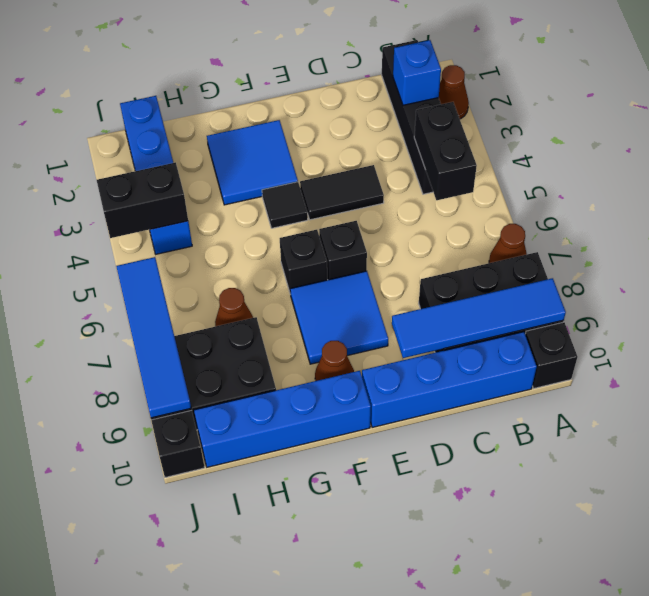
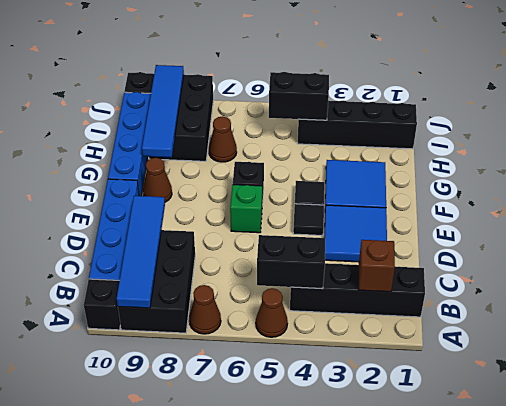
brown cone A2 level 1 -> brown cone A5 level 1
blue brick B2 level 2 -> brown brick B2 level 2
black tile D4:E4 level 1 -> black tile E4 level 1
black brick E6 level 1 -> green brick E6 level 1
blue tile E7:F8 level 1 -> blue tile D2:E3 level 1
blue brick I1:I4 level 1 -> black brick I1:I4 level 1
black brick I4:J4 level 2 -> black brick I4:I5 level 2
blue tile J6:J9 level 2 -> blue tile G9:J9 level 2

